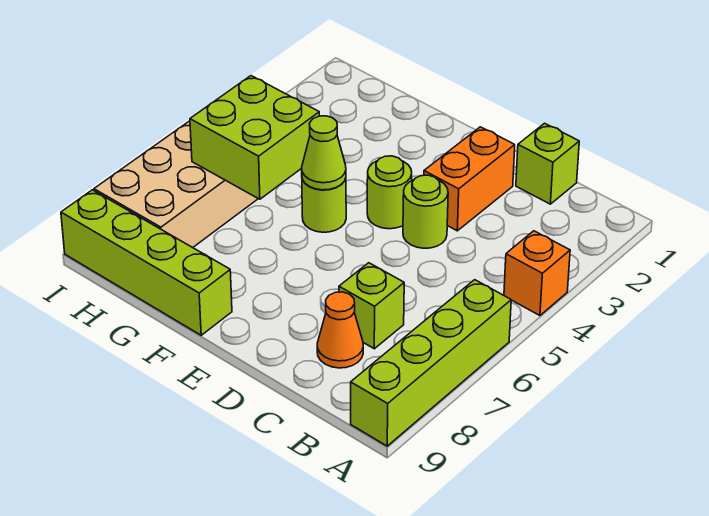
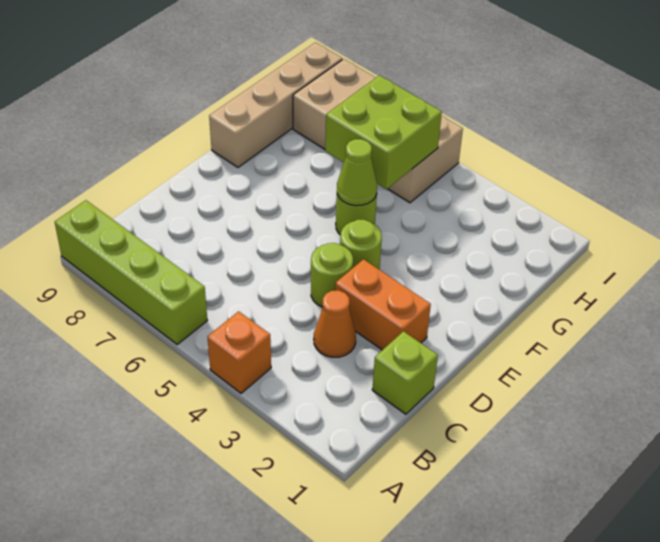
lime brick C7 level 1 -> none
orange cone C8 level 1 -> orange cone C3 level 1
lime brick F9:I9 level 1 -> tan brick F9:I9 level 1

